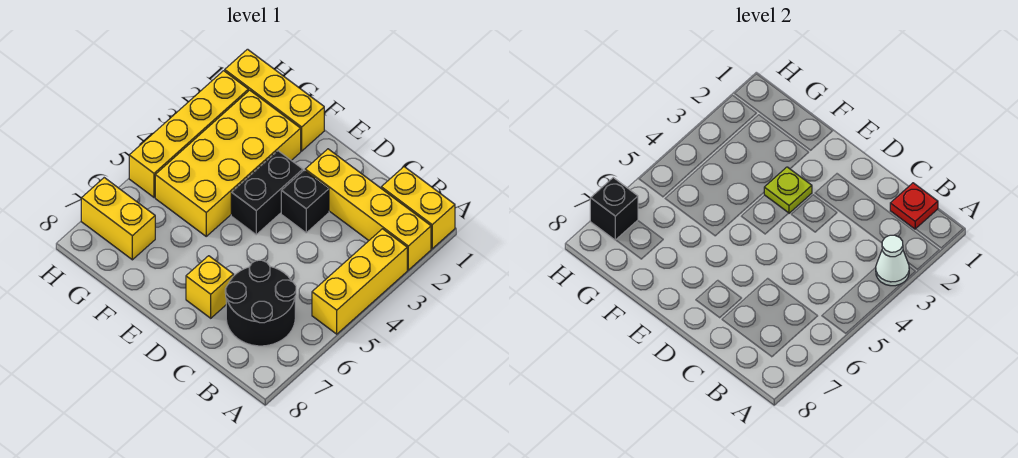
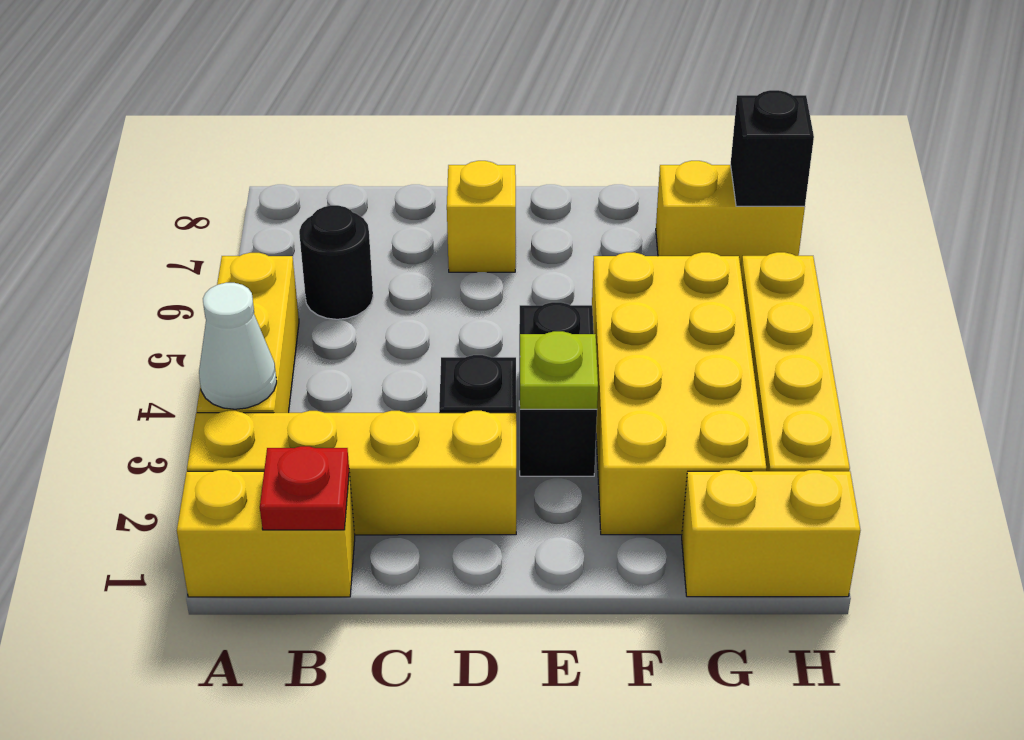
black round brick B6:C7 level 1 -> black round brick B6 level 1
yellow brick F1:H1 level 1 -> yellow brick G1:H1 level 1

